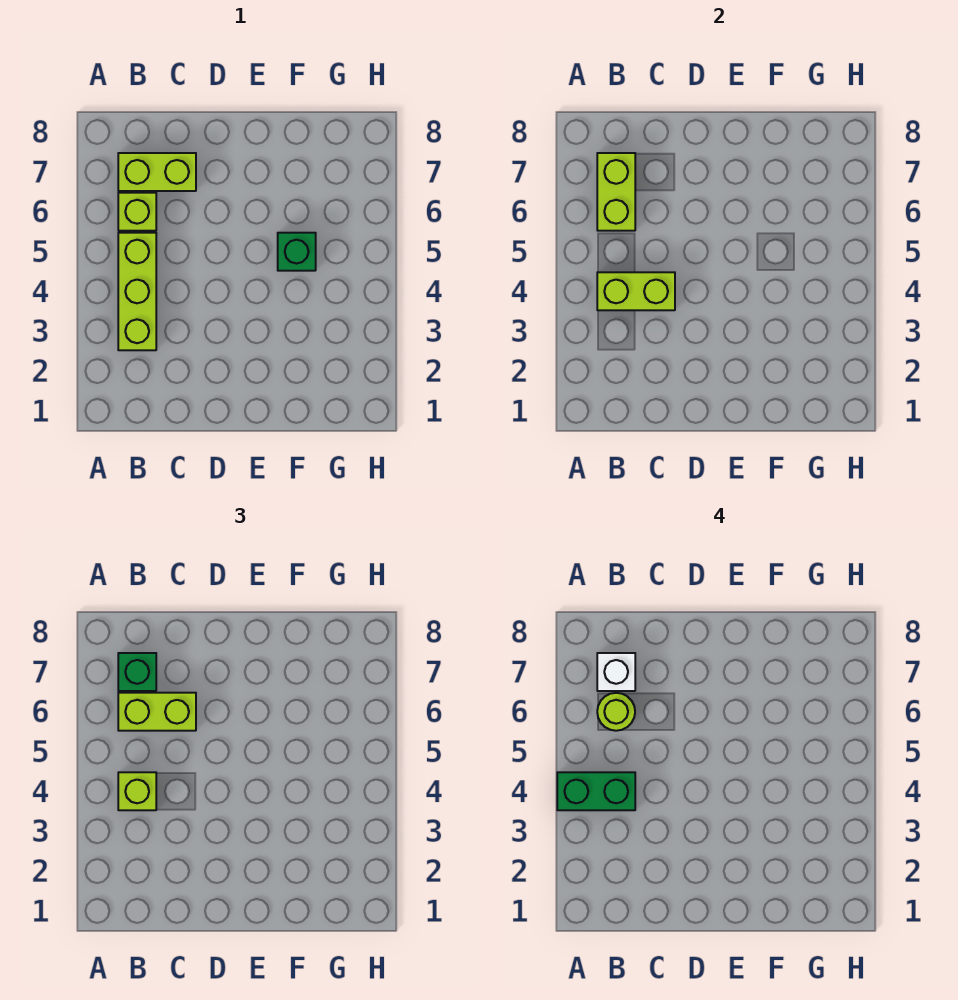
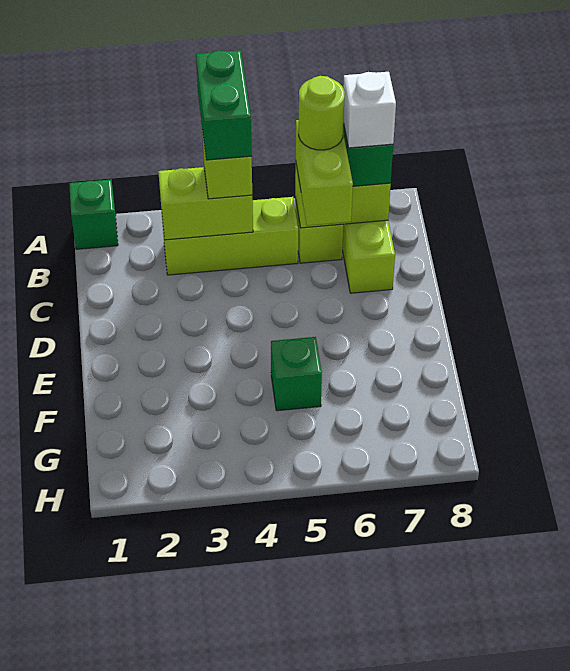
none -> green brick A1 level 1
lime brick B4:C4 level 2 -> lime brick B3:B4 level 2

